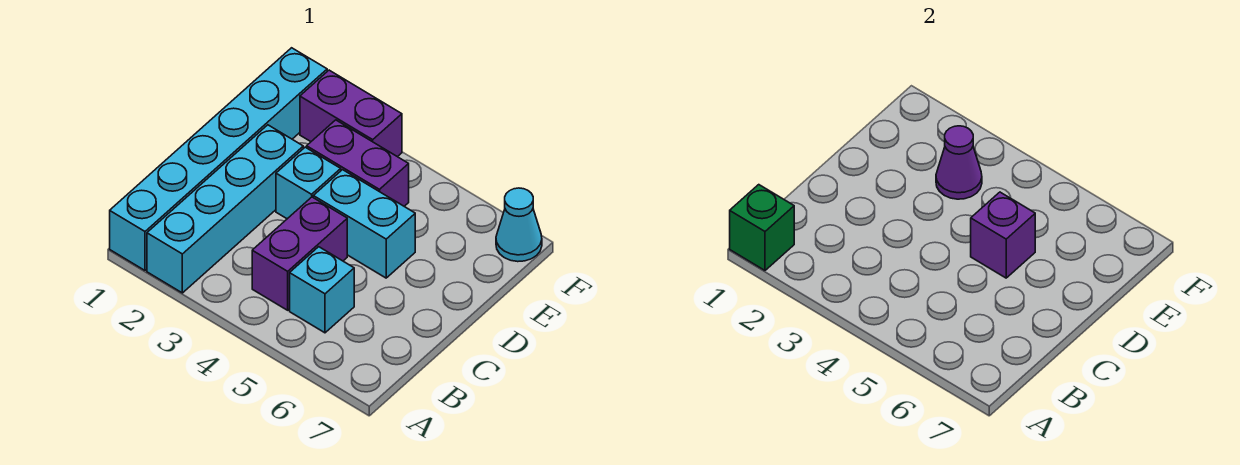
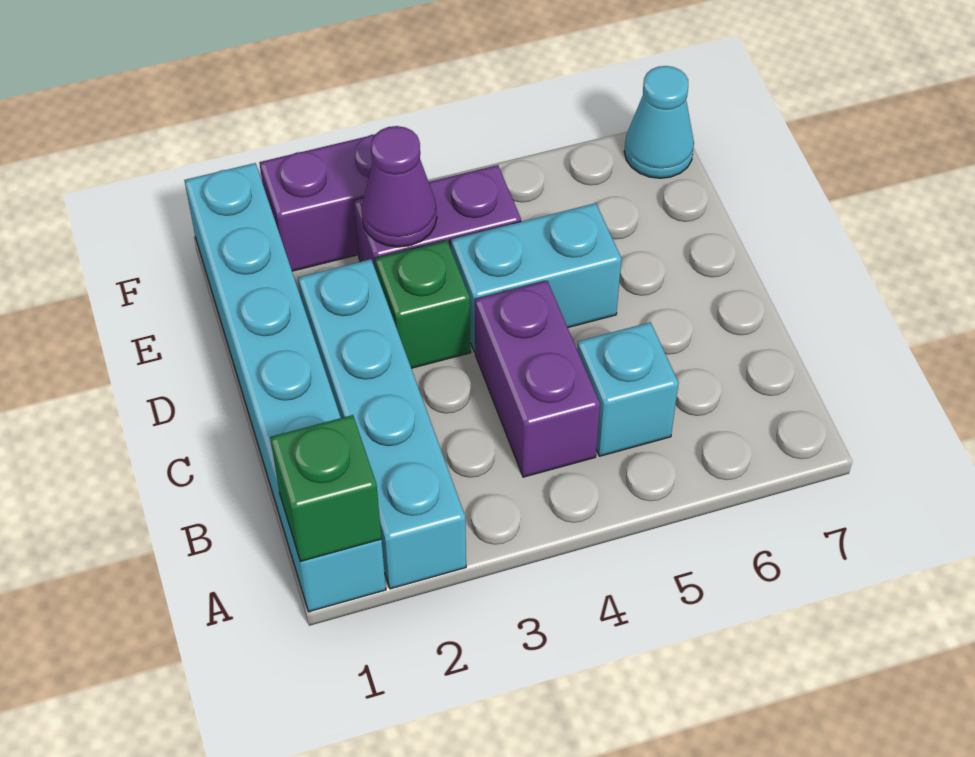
cyan brick D3 level 1 -> green brick D3 level 1
purple brick D5 level 2 -> none

